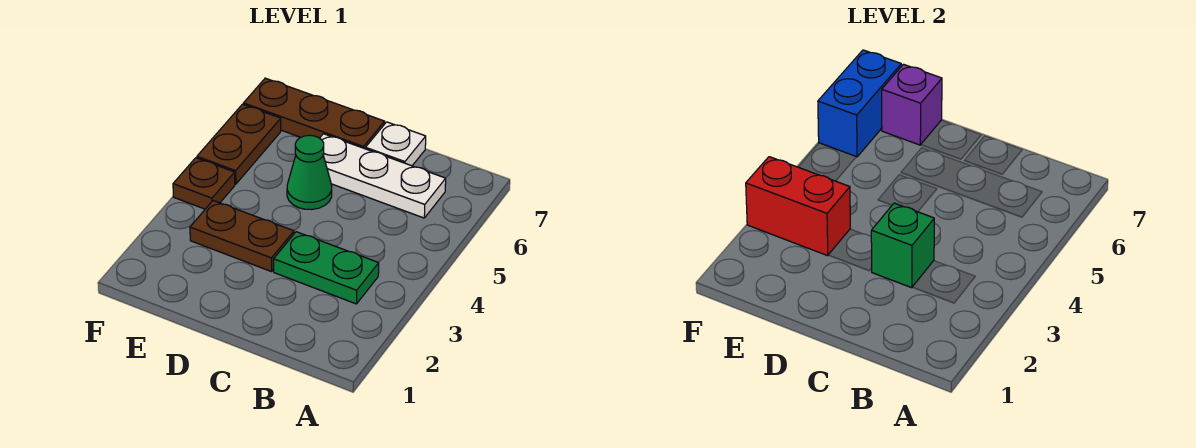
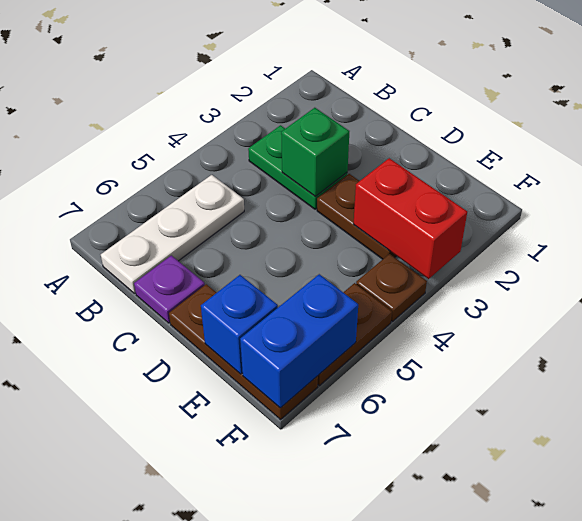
white plate B6:D6 level 1 -> white plate B5:B7 level 1
white plate C7 level 1 -> purple plate C7 level 1
green cone D5 level 1 -> none
purple brick E7 level 2 -> blue brick E7 level 2

